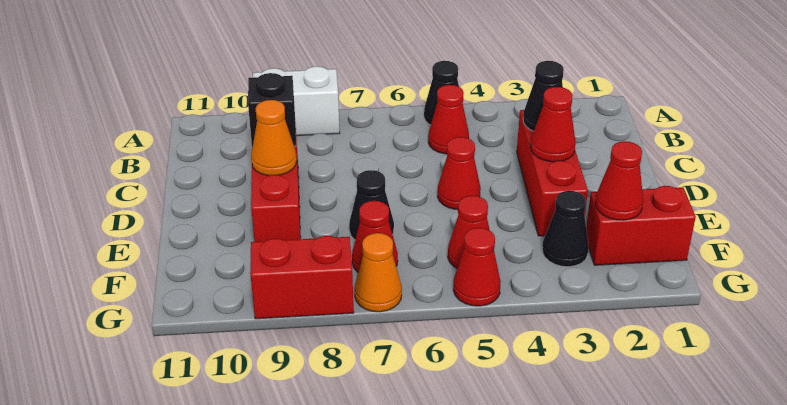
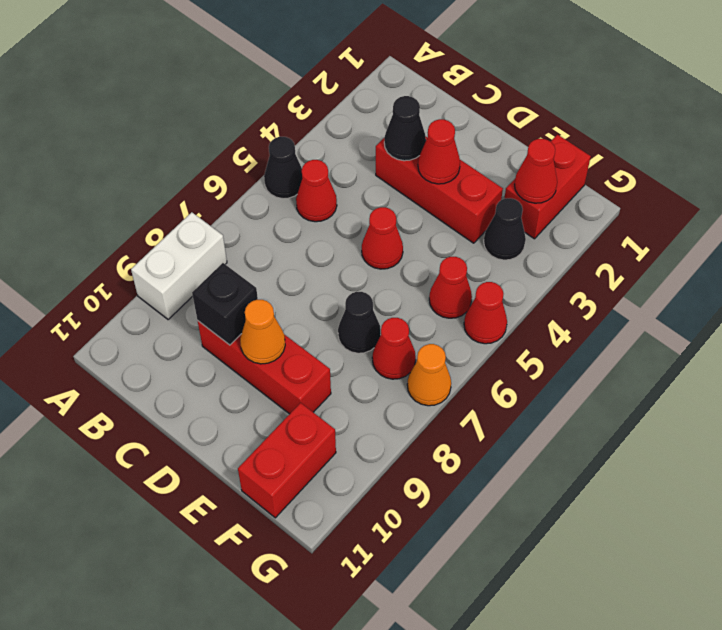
red brick G8:G9 level 1 -> red brick F10:F11 level 1

